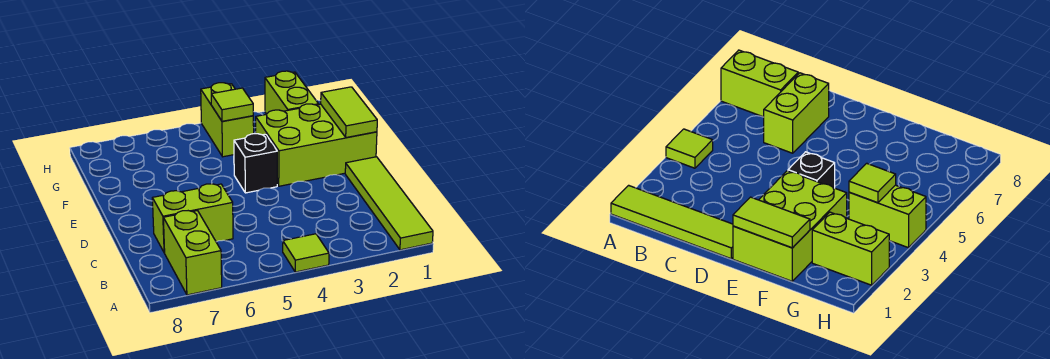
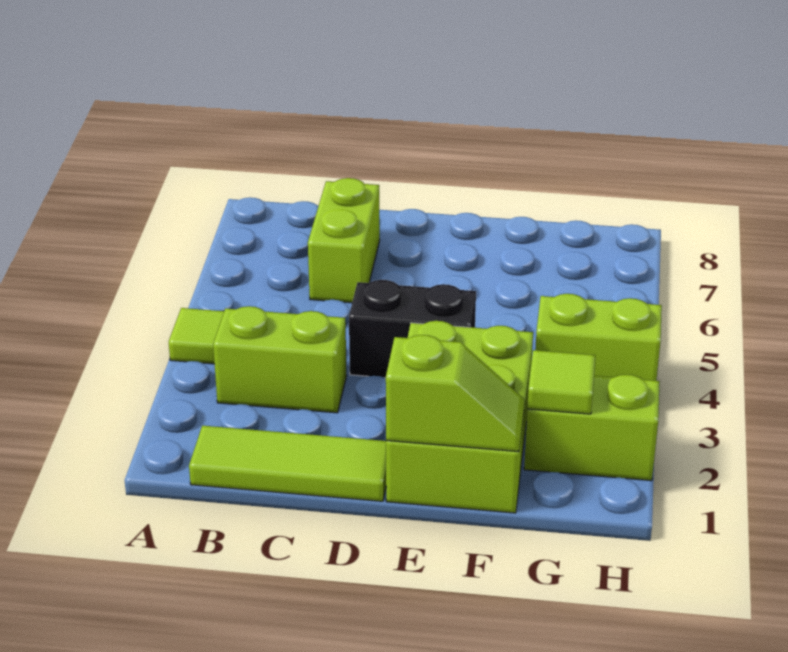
lime tile A1:D1 level 1 -> lime tile B1:D1 level 1
lime brick A7:B7 level 1 -> lime brick B3:C3 level 1
lime tile E1:F1 level 2 -> lime slope E1:F1 level 2 top E
black brick E4 level 1 -> black brick D4:E4 level 1
lime tile G4 level 2 -> lime tile G2 level 2

